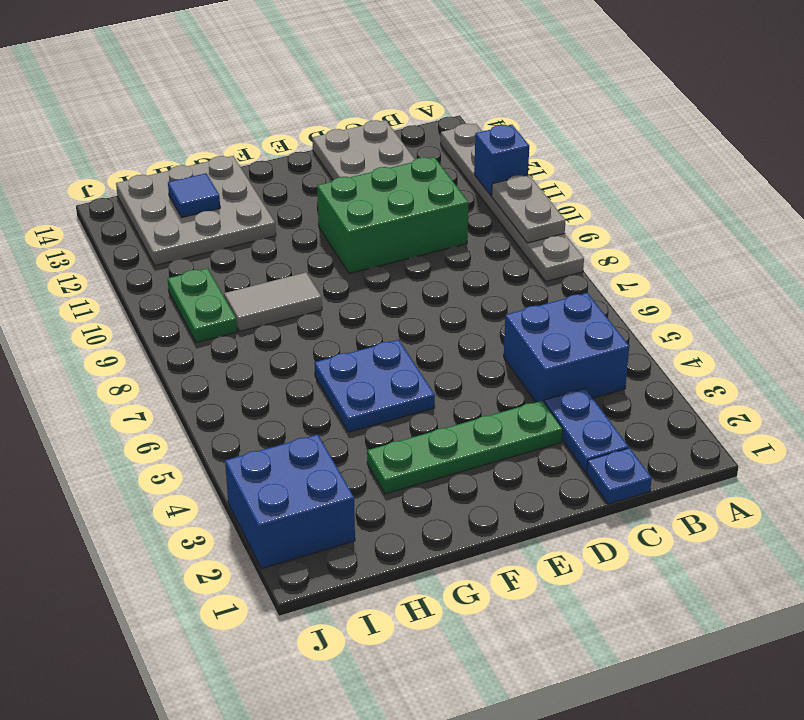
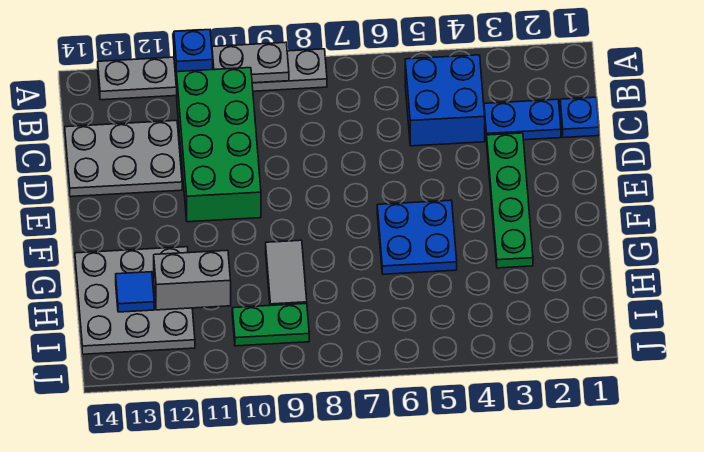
green brick C10:E11 level 1 -> green brick B10:E11 level 1
none -> grey brick H11:H12 level 2
blue brick I2:J3 level 1 -> none

